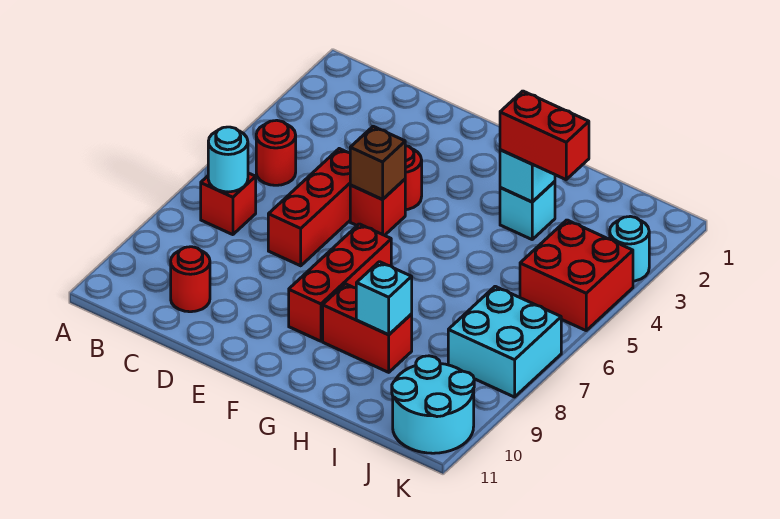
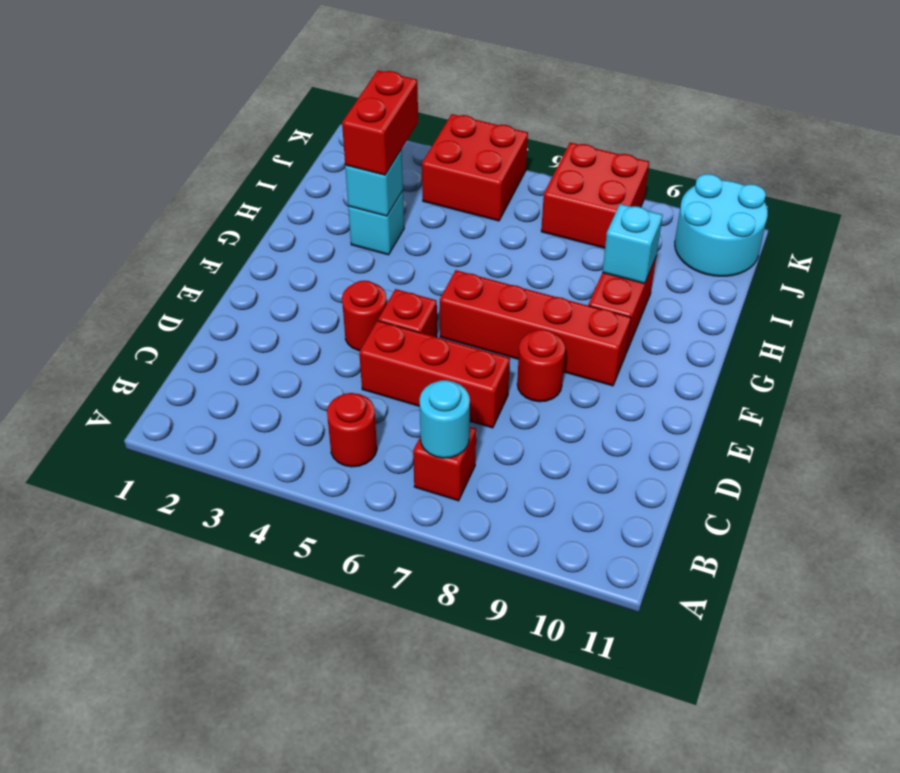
red round brick C10 level 1 -> red round brick E8 level 1
brown brick E5 level 2 -> none
red brick F7:F9 level 1 -> red brick F6:F9 level 1
cyan brick J7:K8 level 1 -> red brick J7:K8 level 1
cyan round brick K3 level 1 -> none

